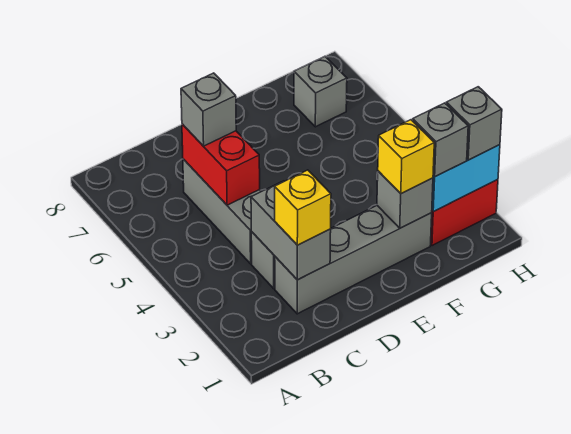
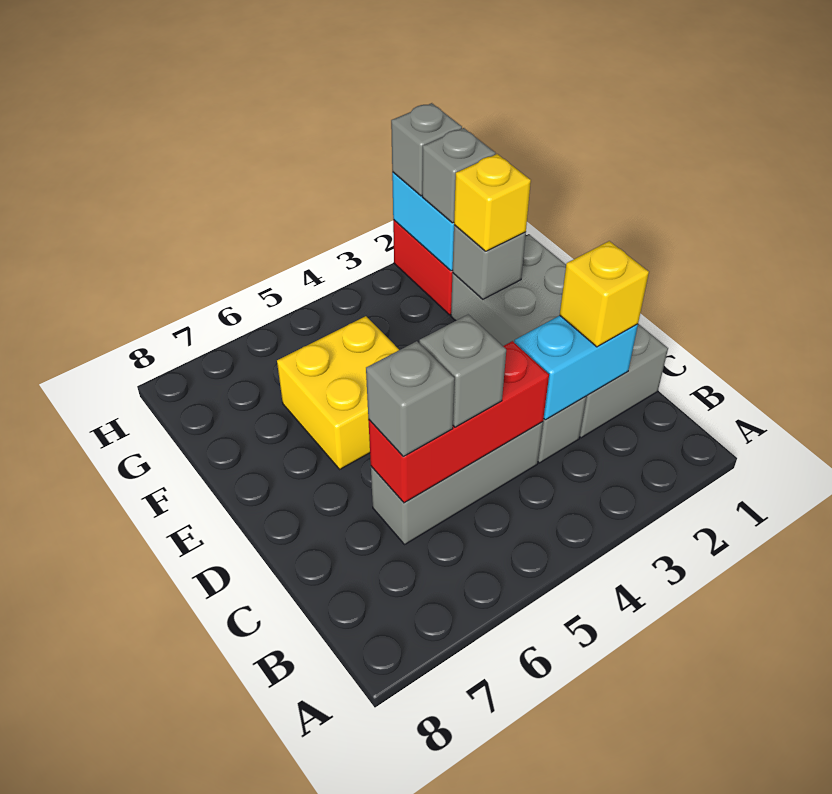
grey brick C2:F2 level 1 -> grey brick C1:F2 level 1
grey brick C2:C3 level 2 -> cyan brick C2:C3 level 2
red brick C5:C6 level 2 -> red brick C4:C6 level 2
none -> yellow brick E5:F6 level 1
grey brick G7 level 1 -> grey brick C5 level 3

